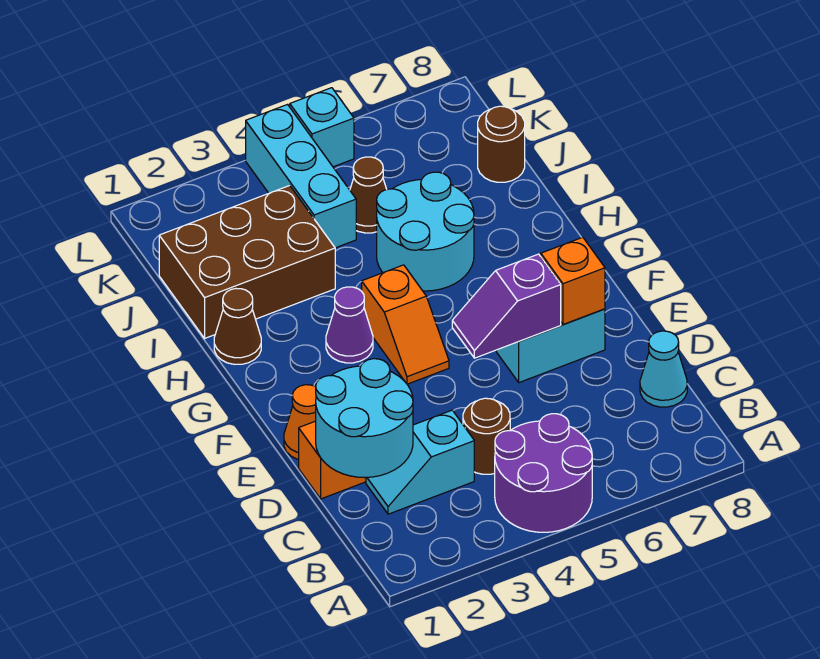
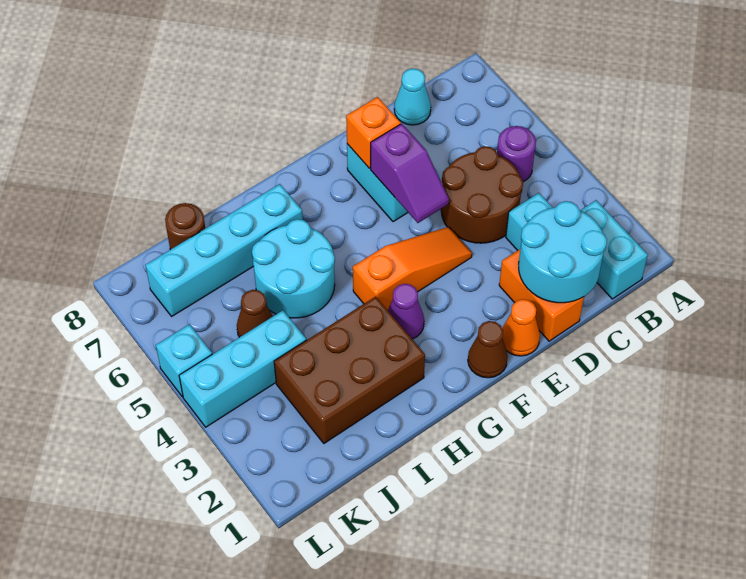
purple round brick A4:B5 level 1 -> purple round brick B5 level 1
none -> cyan brick B1:B2 level 1
brown round brick C4 level 1 -> brown round brick C4:D5 level 1
orange slope F4:G4 level 1 top G -> orange slope E4:G4 level 1 top G
brown cone H1 level 1 -> brown cone F1 level 1
none -> cyan brick H7:K7 level 1
brown brick I1:J3 level 1 -> brown brick H2:J3 level 1

